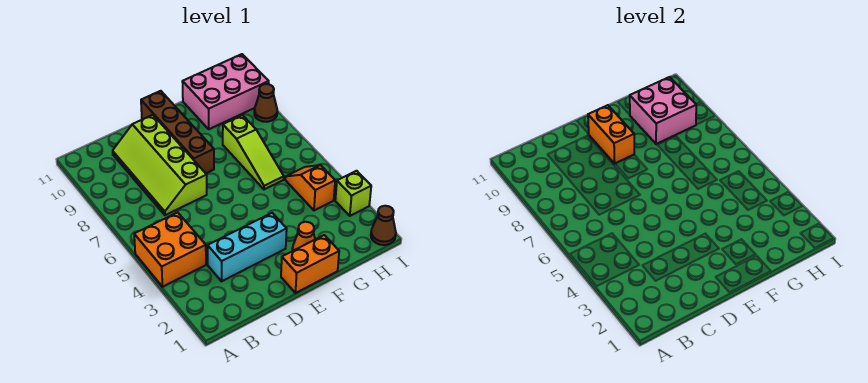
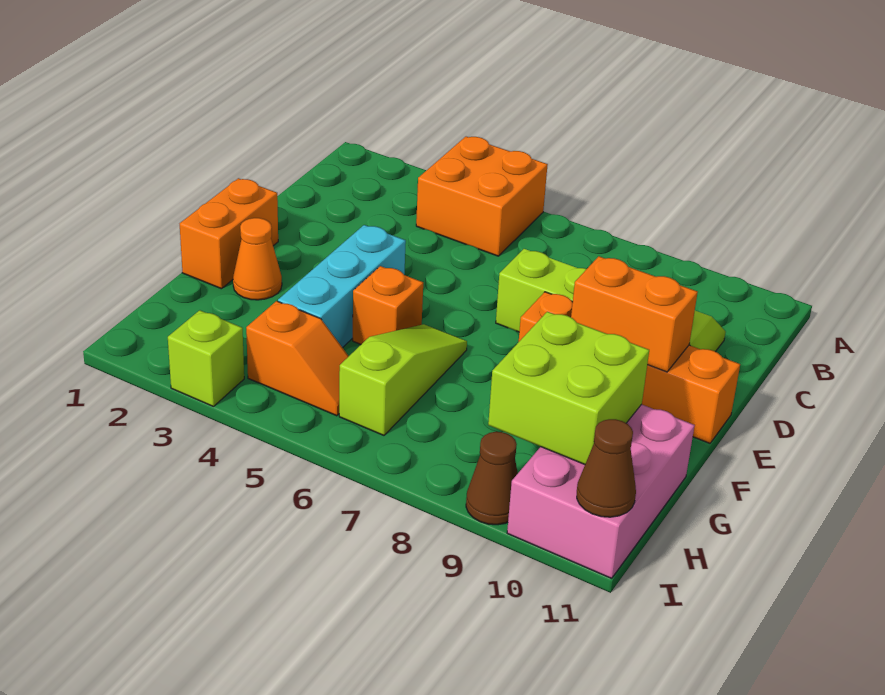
cyan brick C3:E3 level 1 -> cyan brick E4:G4 level 1
brown brick E8:E11 level 1 -> orange brick E8:E11 level 1
none -> orange brick F5 level 1
lime slope G6:G8 level 1 top 8 -> lime slope F6:H6 level 1 top H
pink brick G9:H10 level 2 -> lime brick G9:H10 level 2
brown cone I1 level 1 -> brown cone I11 level 2

